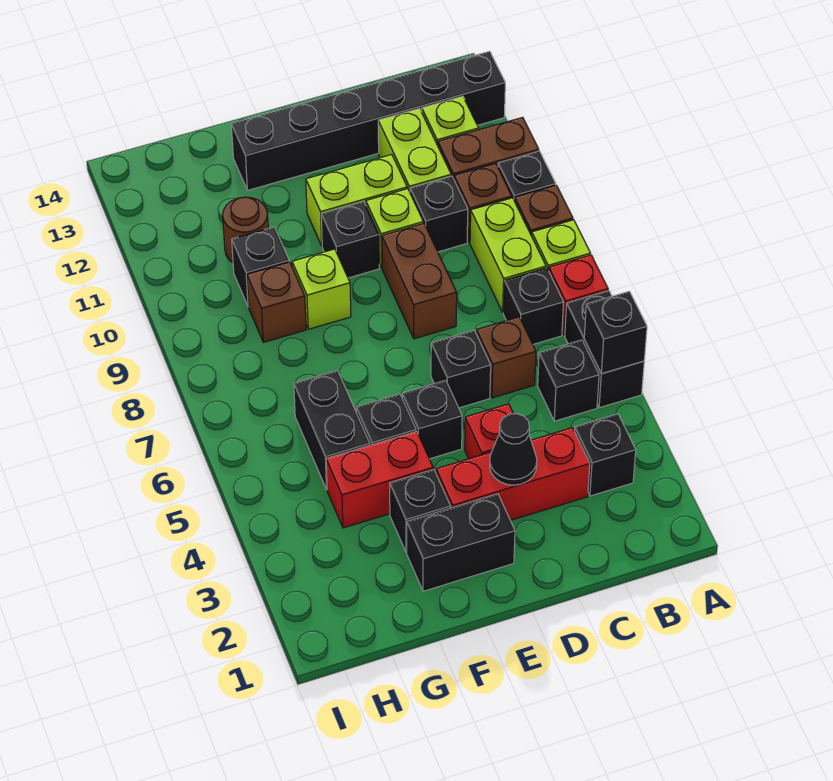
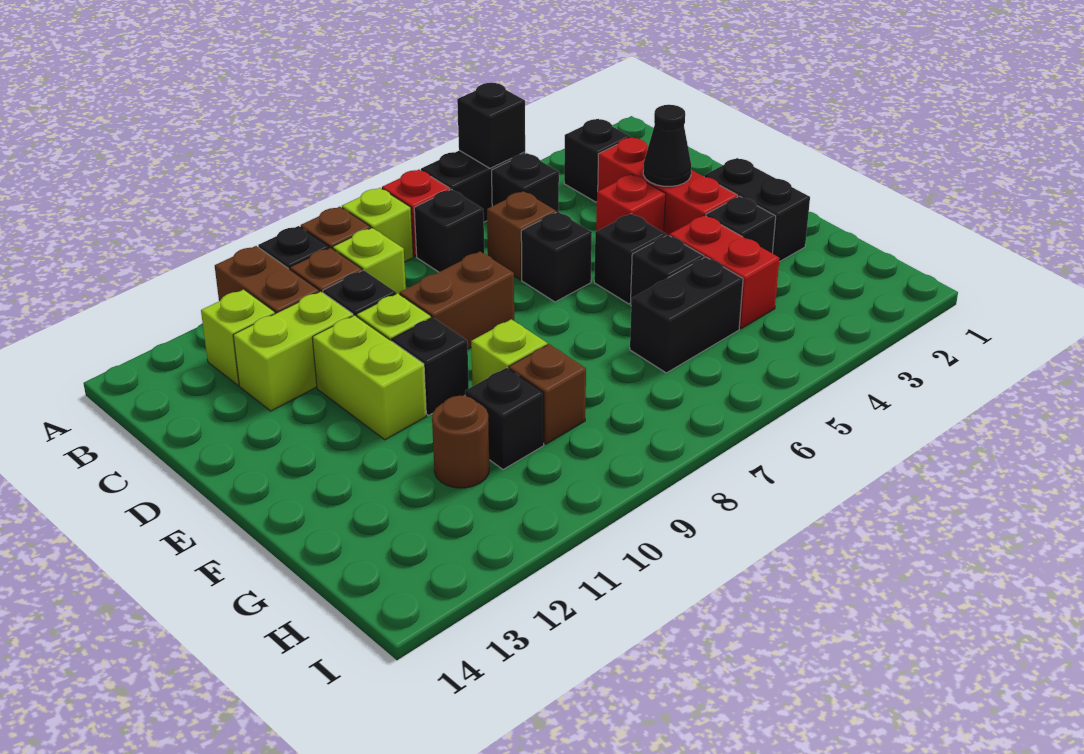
black brick A13:F13 level 1 -> none
lime brick B8:B9 level 1 -> lime brick B9 level 1

